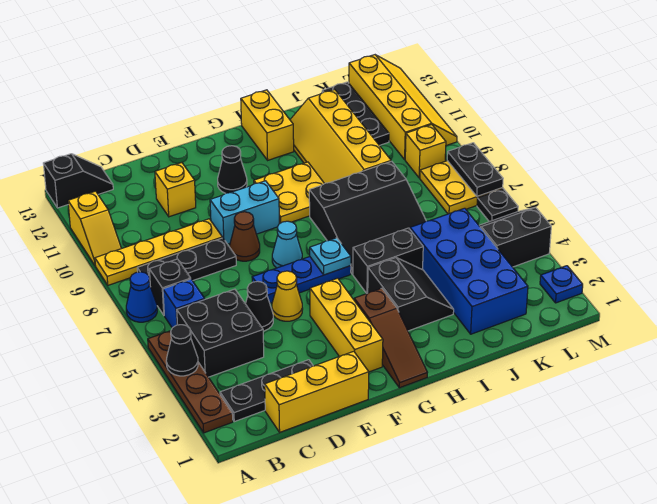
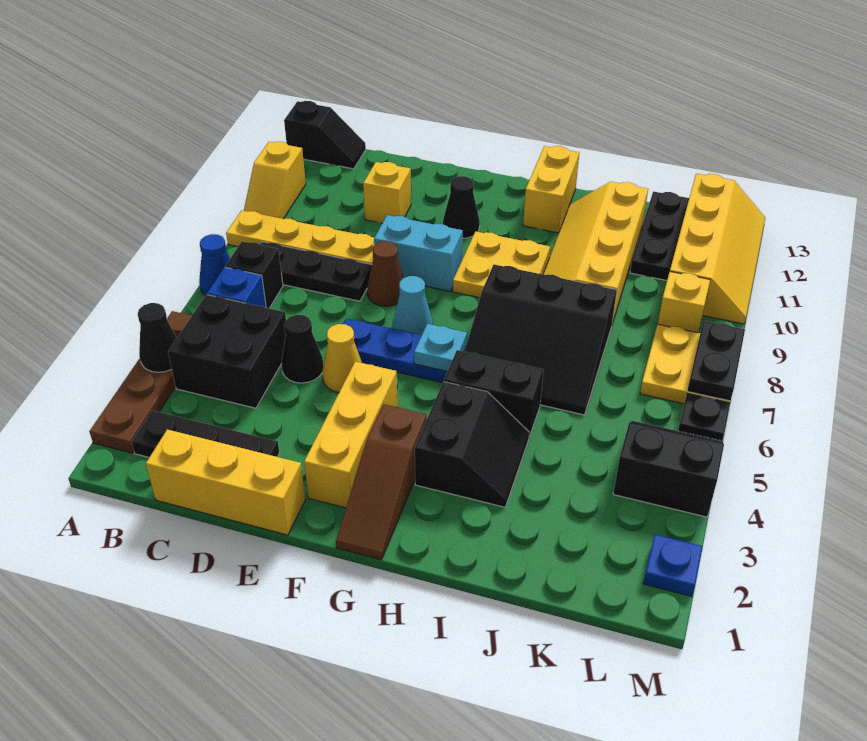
blue brick J2:K5 level 1 -> none

